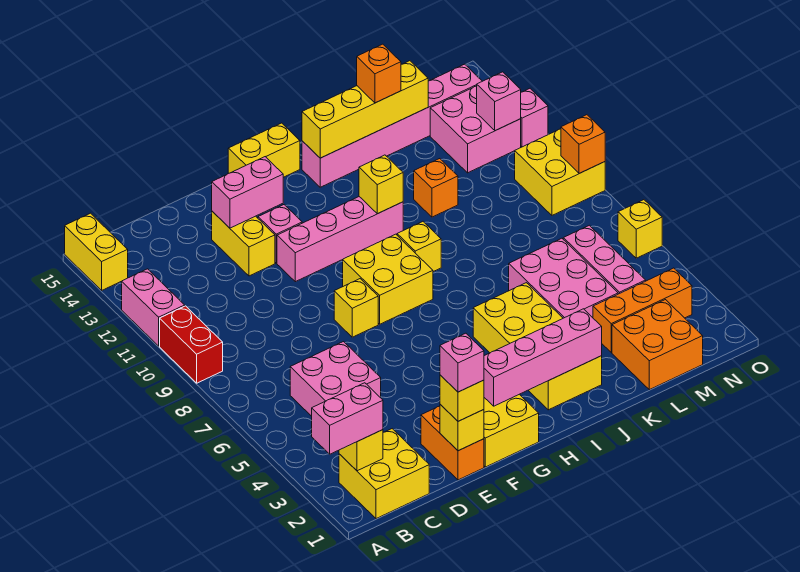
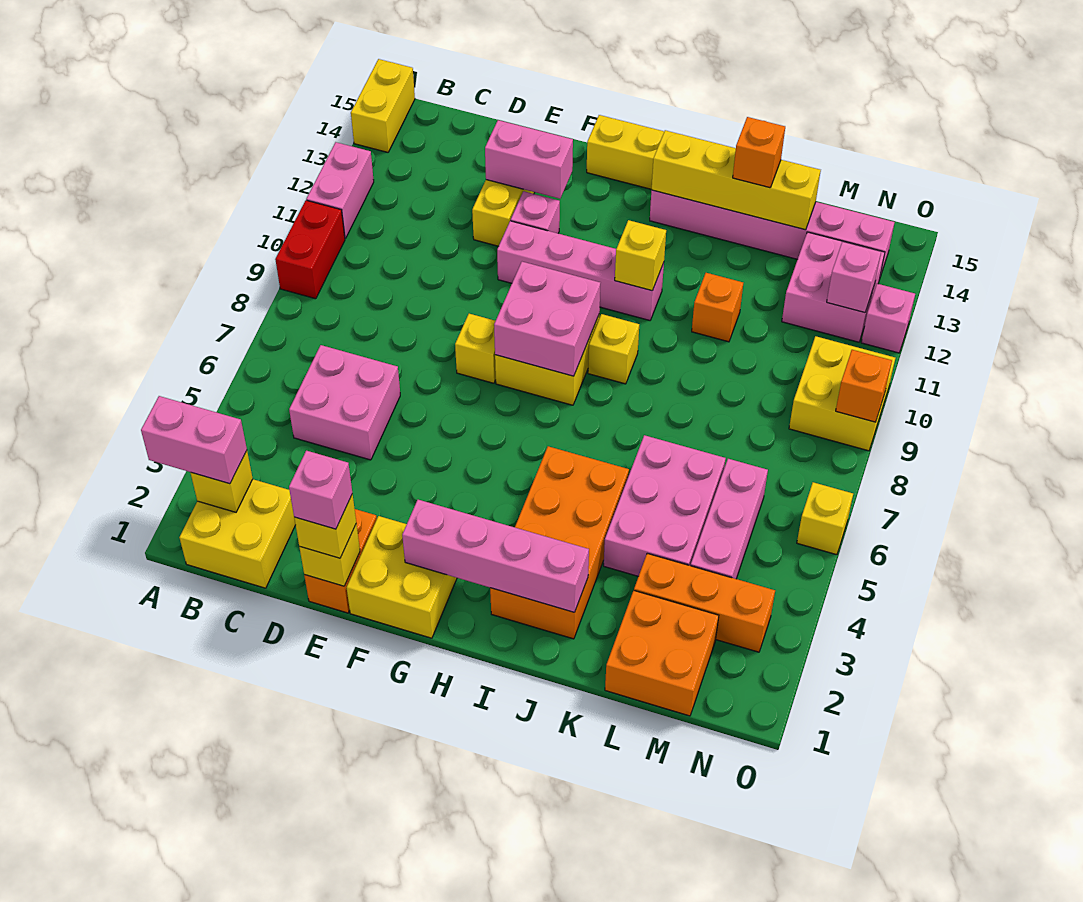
none -> pink brick G8:H9 level 2
yellow brick I2:J5 level 1 -> orange brick I2:J5 level 1

